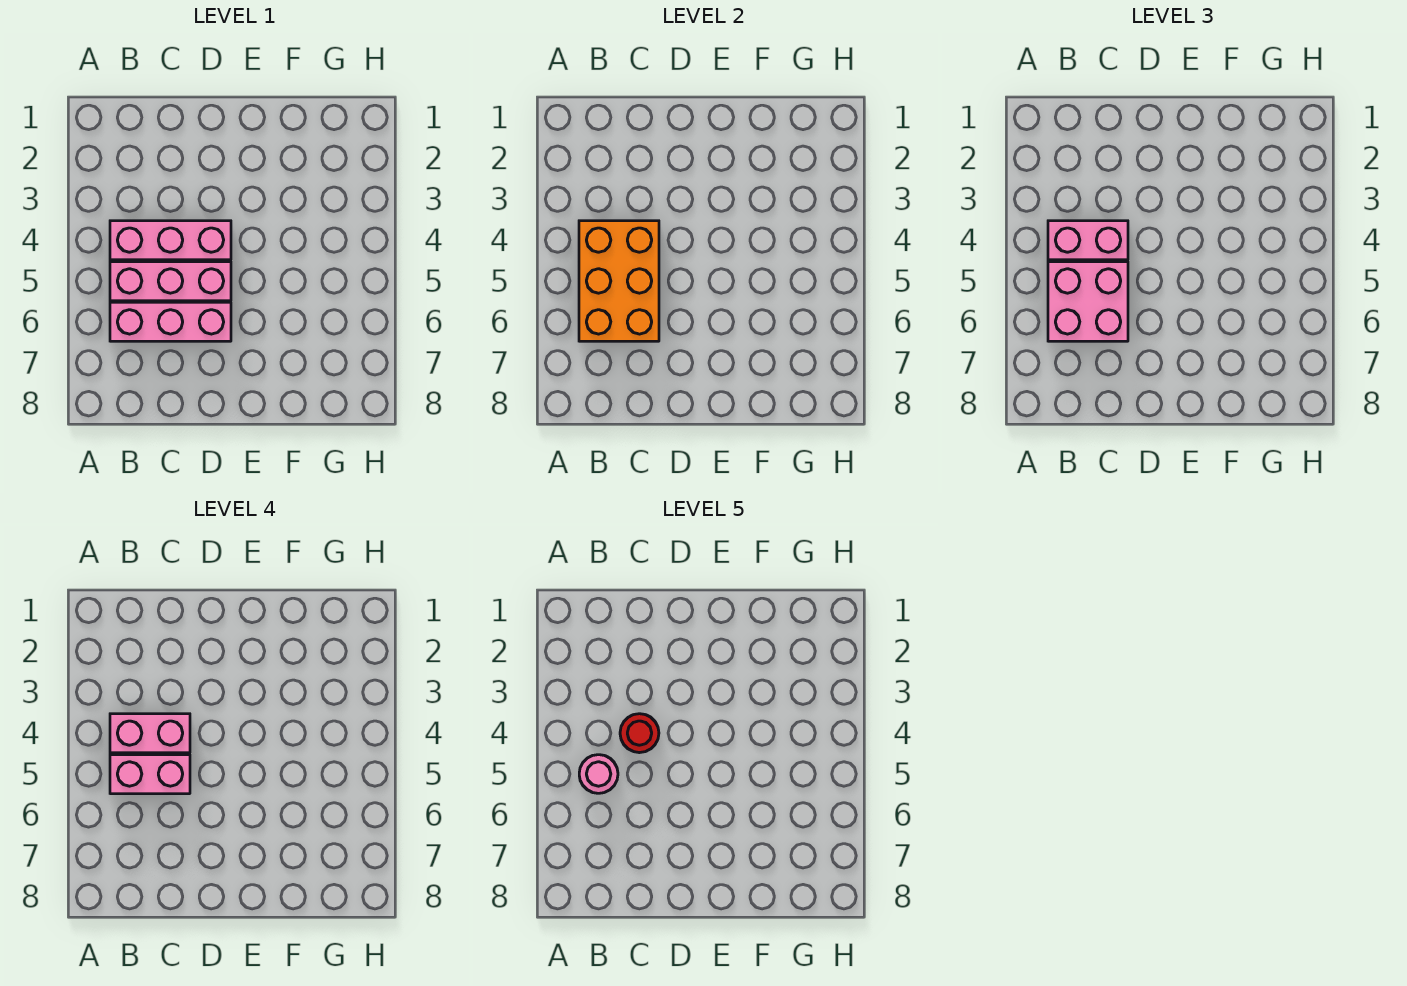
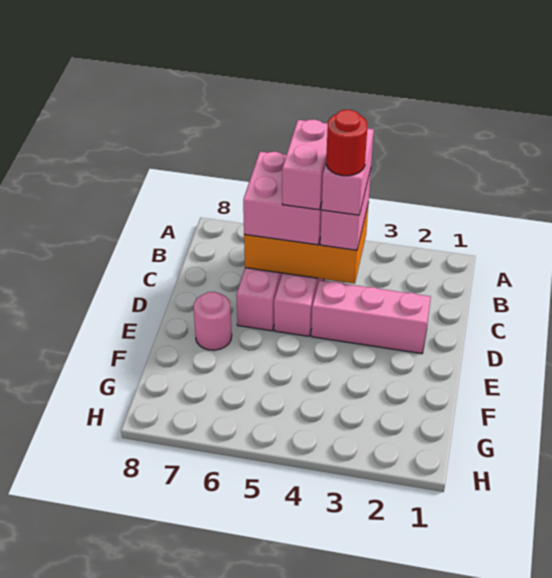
pink brick B4:D4 level 1 -> pink brick D2:D4 level 1
pink round brick B5 level 5 -> pink round brick E7 level 1

